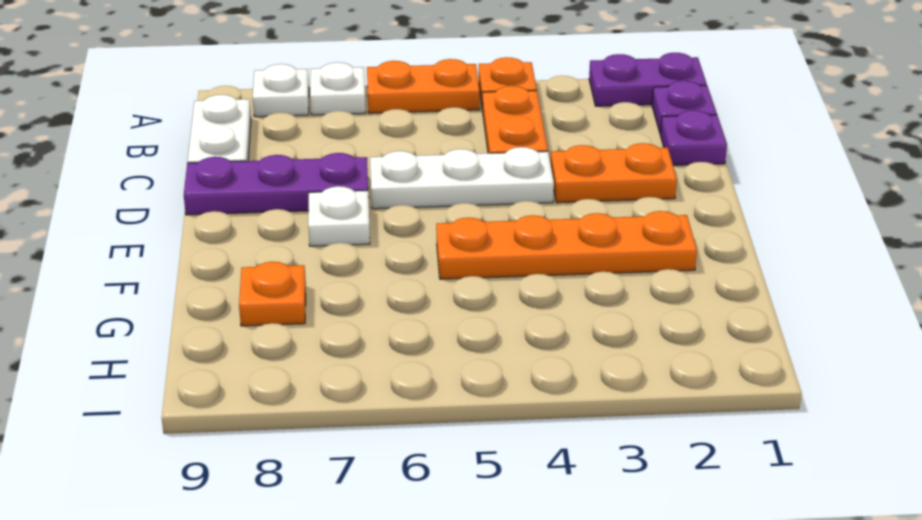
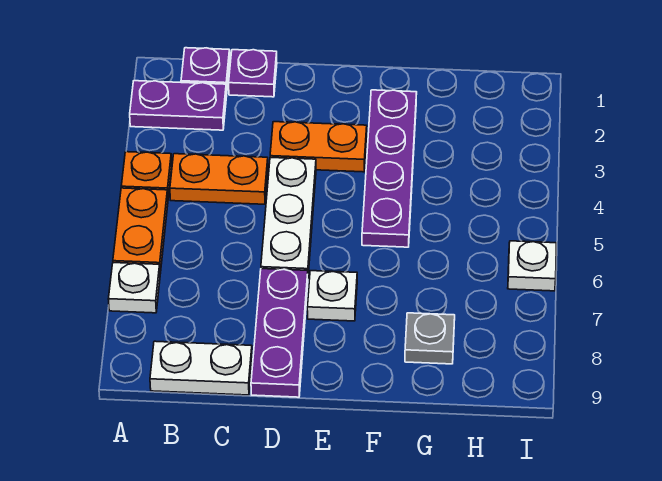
purple plate A1:A2 level 1 -> purple plate A2:B2 level 1
white plate A8 level 1 -> white plate I6 level 1
orange plate D2:D3 level 1 -> orange plate D3:E3 level 1
orange plate F2:F5 level 1 -> purple plate F2:F5 level 1
orange plate G8 level 1 -> grey plate G8 level 1

